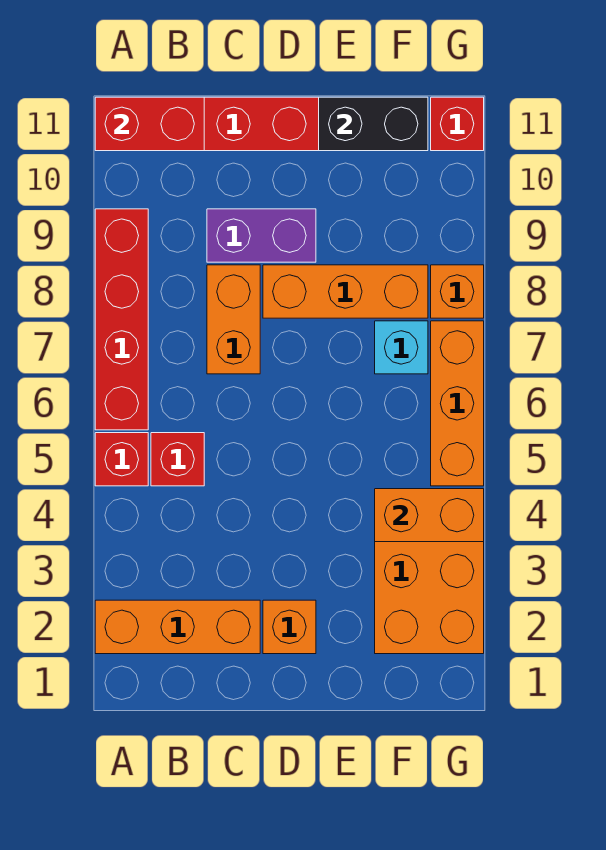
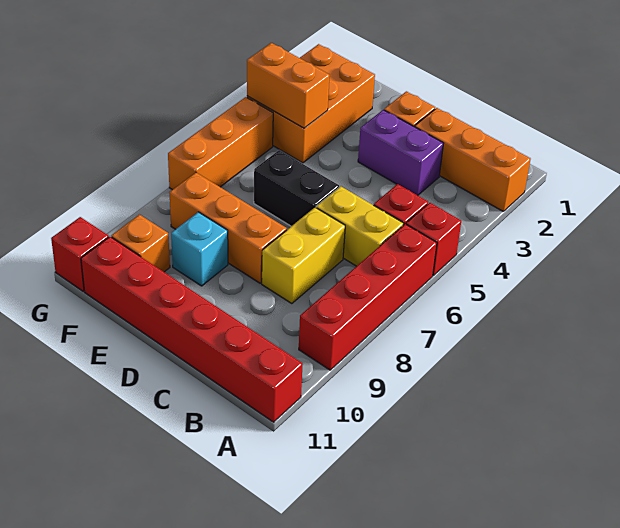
red brick A11:B11 level 2 -> none
none -> yellow brick B6:C6 level 1
orange brick C7:C8 level 1 -> yellow brick C7:C8 level 1
purple brick C9:D9 level 1 -> purple brick C3:D3 level 1
black brick E11:F11 level 2 -> black brick D6:E6 level 1
cyan brick F7 level 1 -> cyan brick E9 level 1
orange brick G8 level 1 -> orange brick F10 level 1

